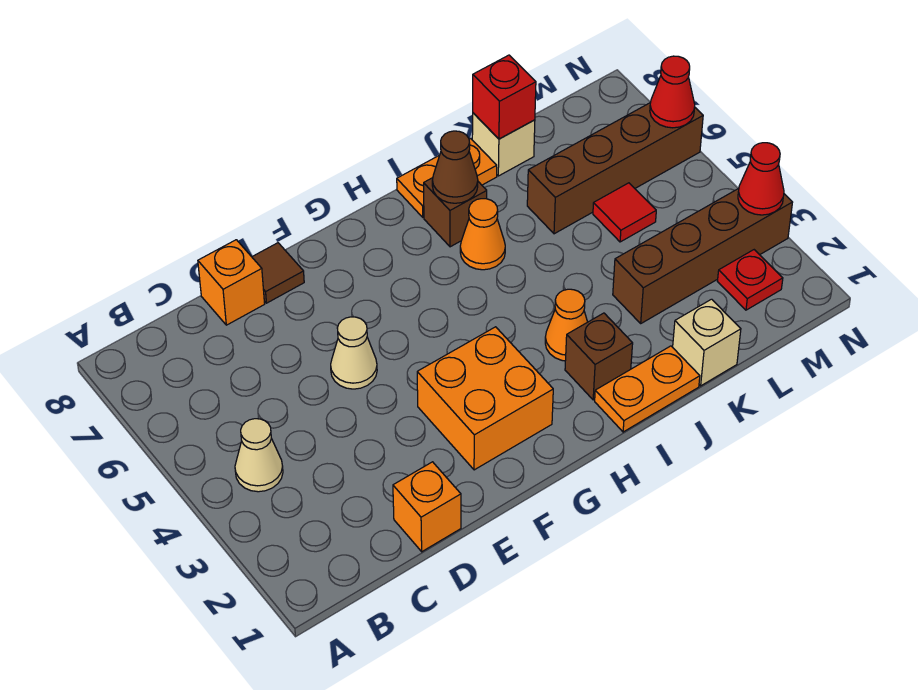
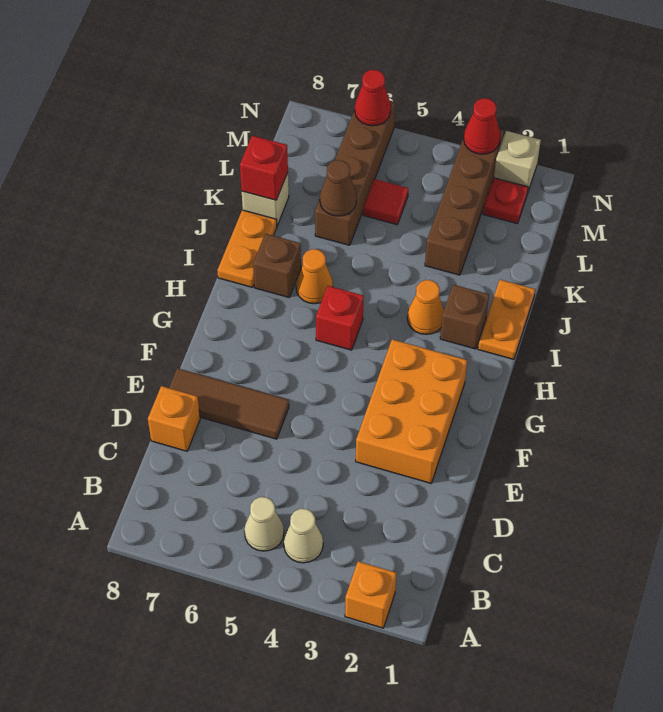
orange brick D1 level 1 -> orange brick A2 level 1
tan cone E5 level 1 -> tan cone B5 level 1
brown tile E8 level 1 -> brown tile E6:E8 level 1
orange brick F2:G3 level 1 -> orange brick E2:G3 level 1
none -> red brick H5 level 1
brown cone I7 level 2 -> brown cone K6 level 2
tan brick K1 level 1 -> tan brick N2 level 1

